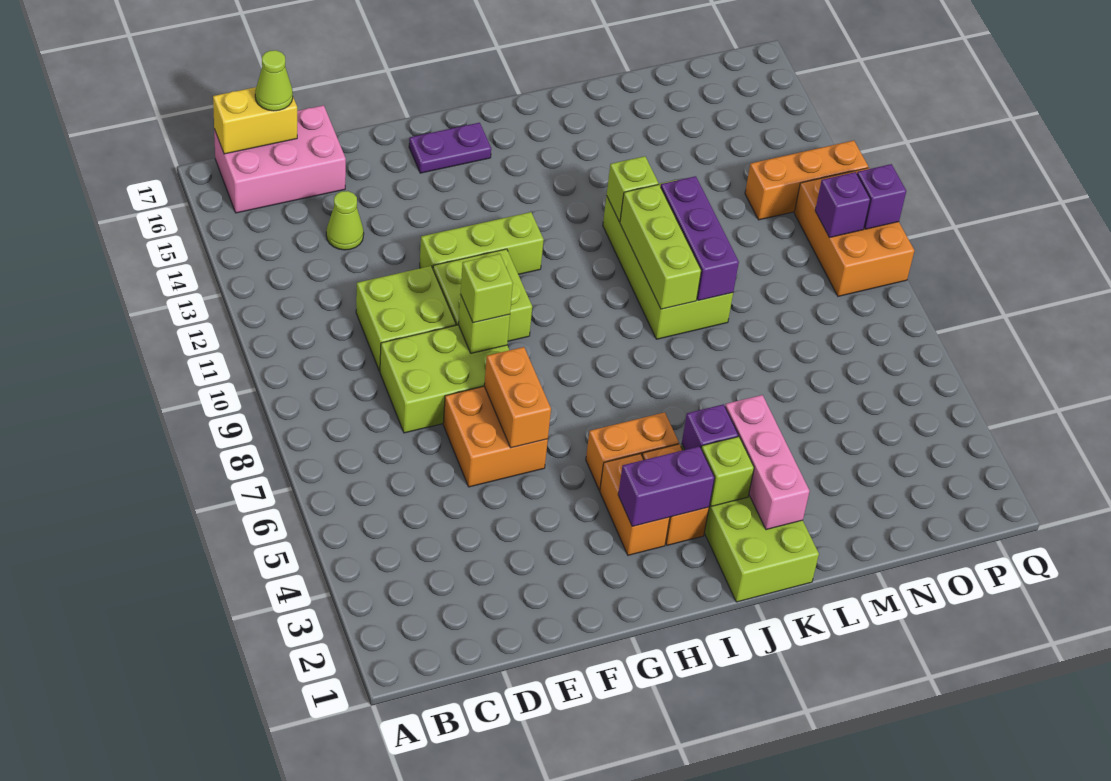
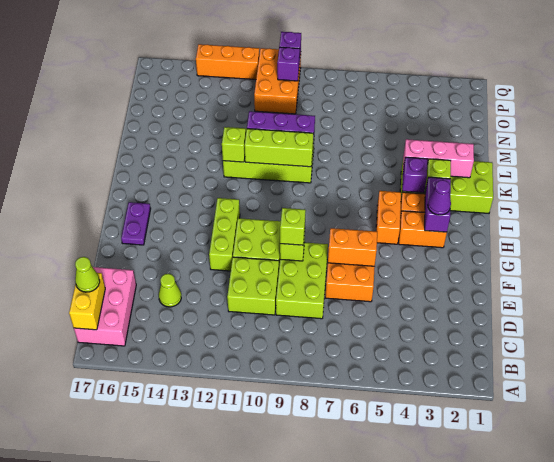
none -> purple cone H3 level 3
orange brick O12:Q12 level 1 -> orange brick Q12:Q14 level 1
orange brick P9:Q11 level 1 -> orange brick O10:Q11 level 1

